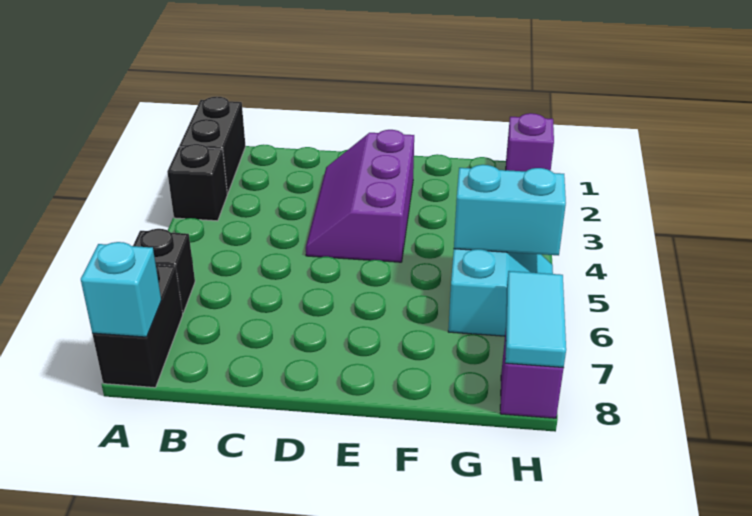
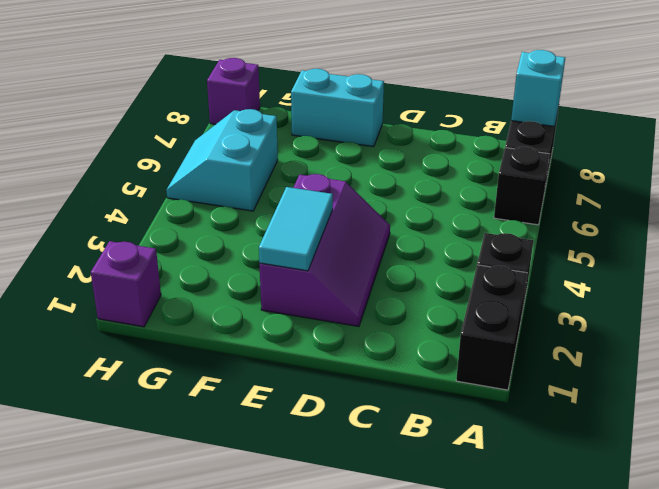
cyan brick G5:H5 level 2 -> cyan brick E8:F8 level 1
cyan tile H7:H8 level 2 -> cyan tile E2:E3 level 2

